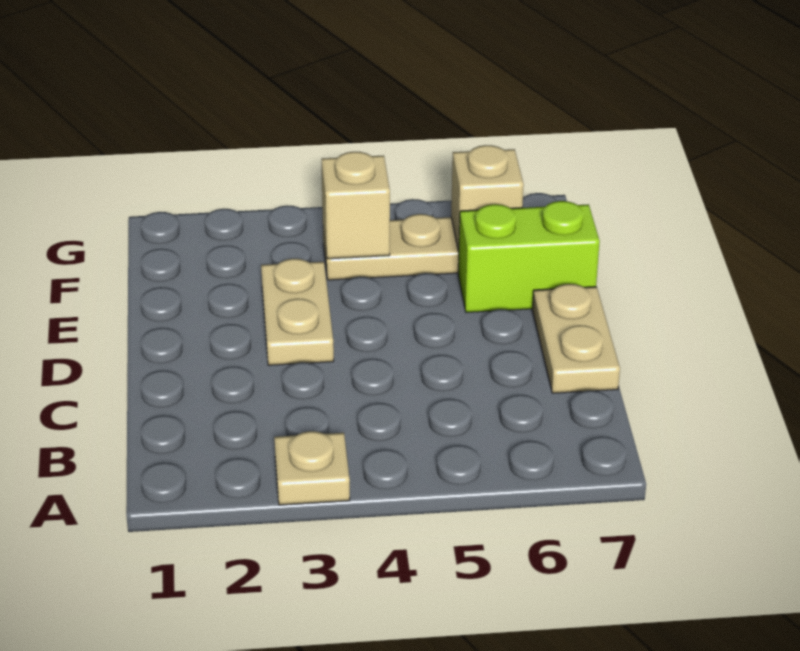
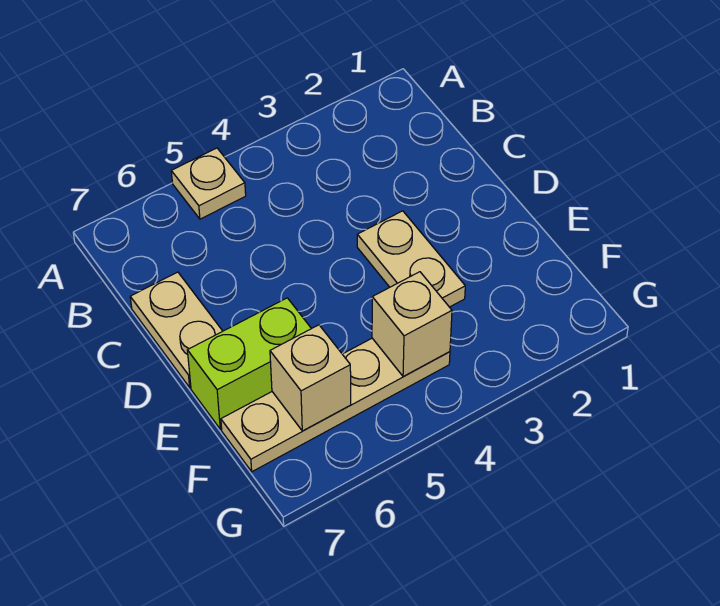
tan plate A3 level 1 -> tan plate A5 level 1

